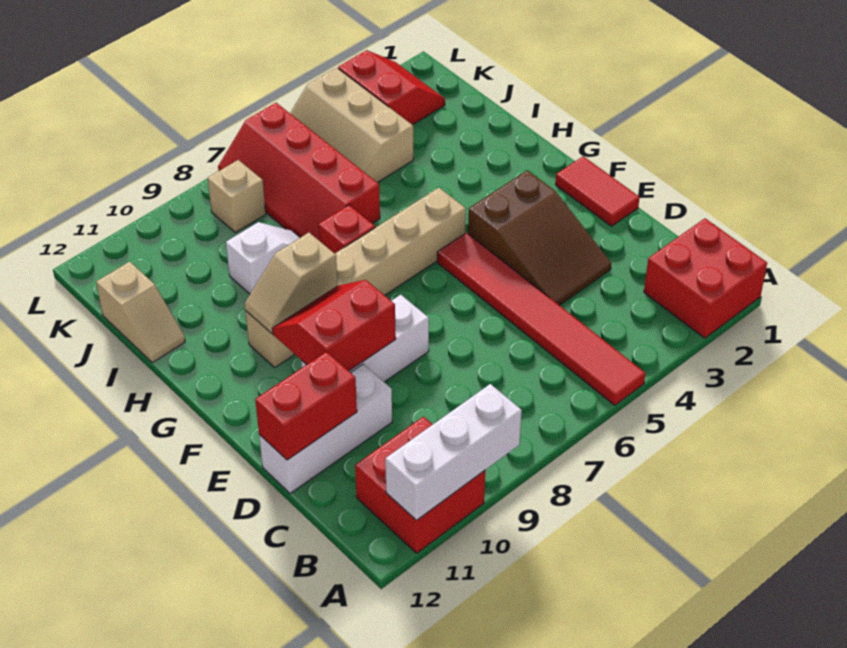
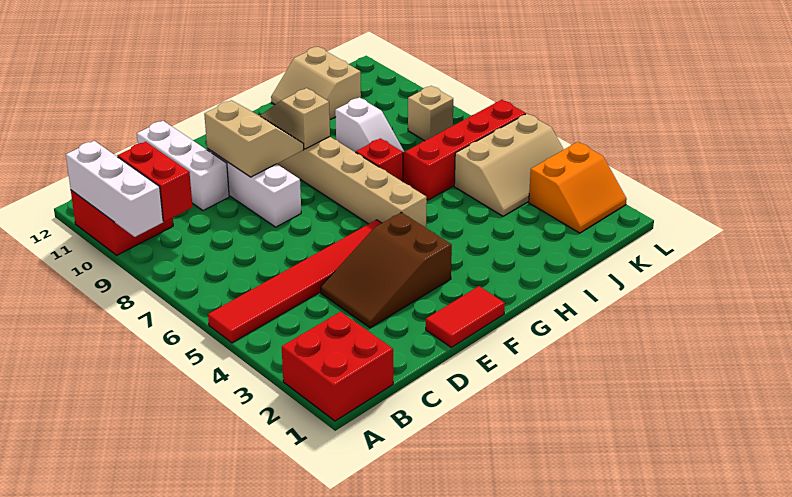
red brick D11:D12 level 2 -> red brick B9:B10 level 2
red slope E9:F10 level 2 top E -> tan slope E9:F10 level 2 top E
tan slope I12:J12 level 1 top J -> tan slope I11:J12 level 1 top J
tan slope J4:L5 level 1 top 4 -> tan slope J4:L5 level 1 top 5
red slope K2:L3 level 1 top 3 -> orange slope K2:L3 level 1 top 3

